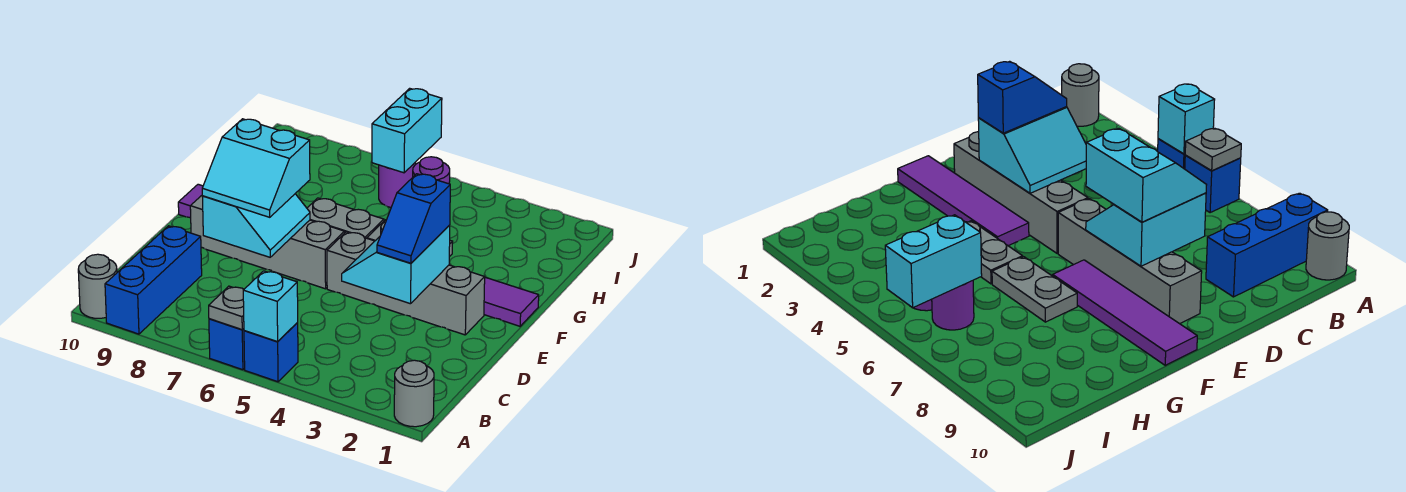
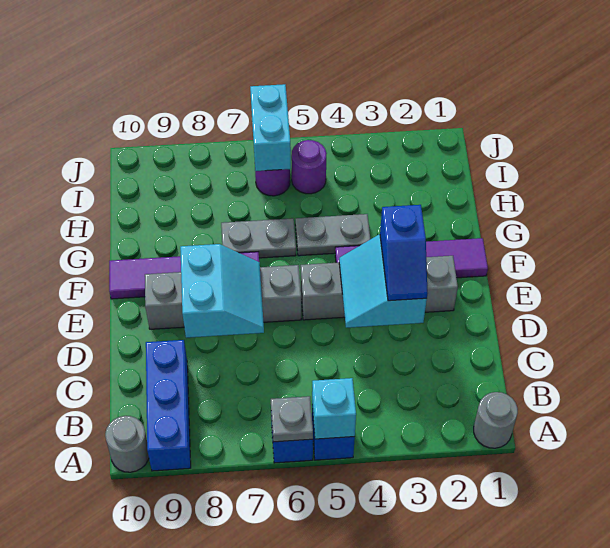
cyan slope D7:E8 level 3 top E -> none

